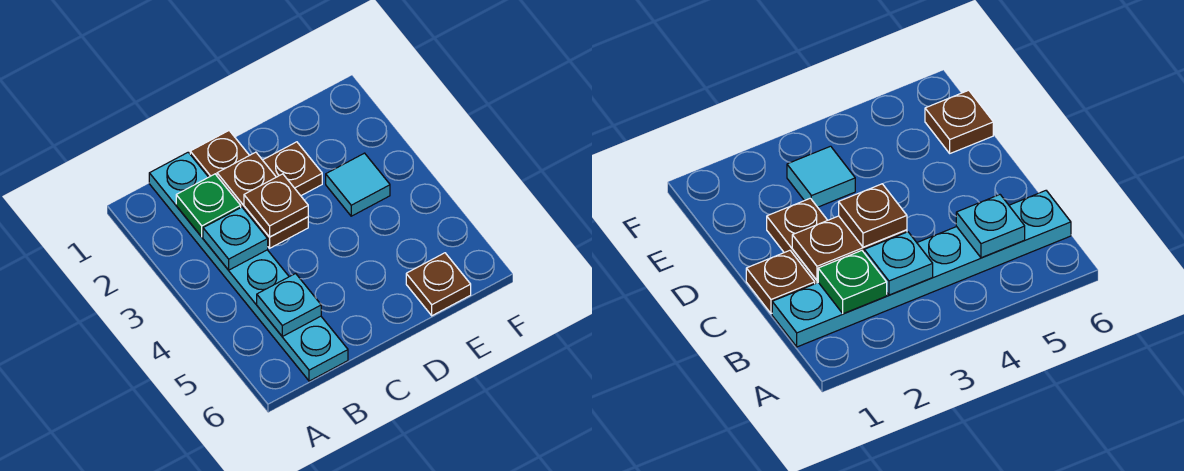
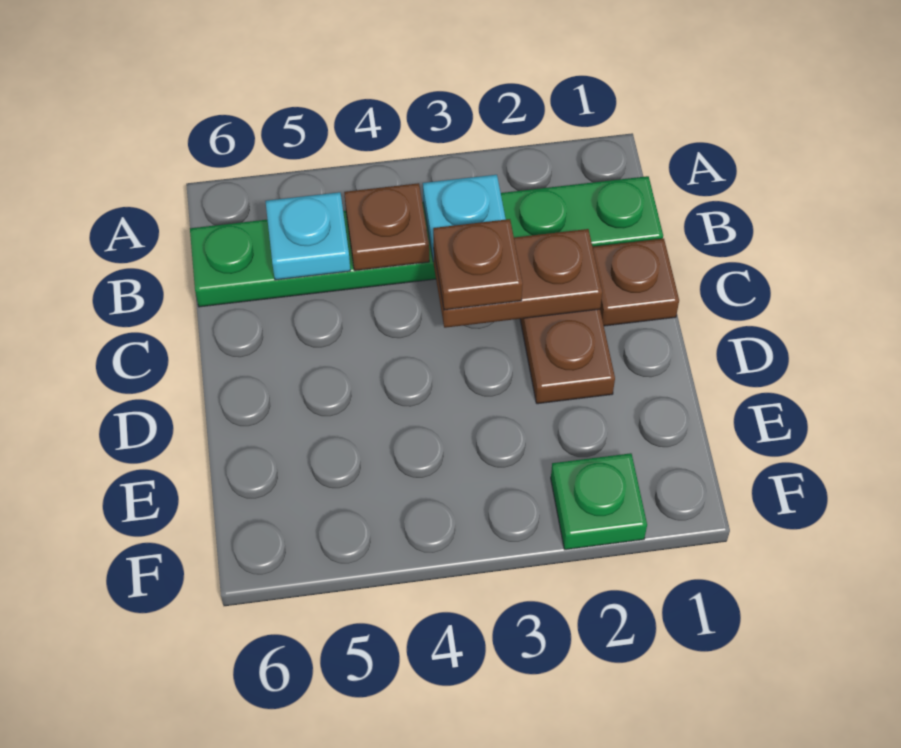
cyan plate B1:B6 level 1 -> green plate B1:B6 level 1
green plate B2 level 2 -> green plate F2 level 1
cyan tile E3 level 1 -> none
brown plate E6 level 1 -> brown plate B4 level 2

